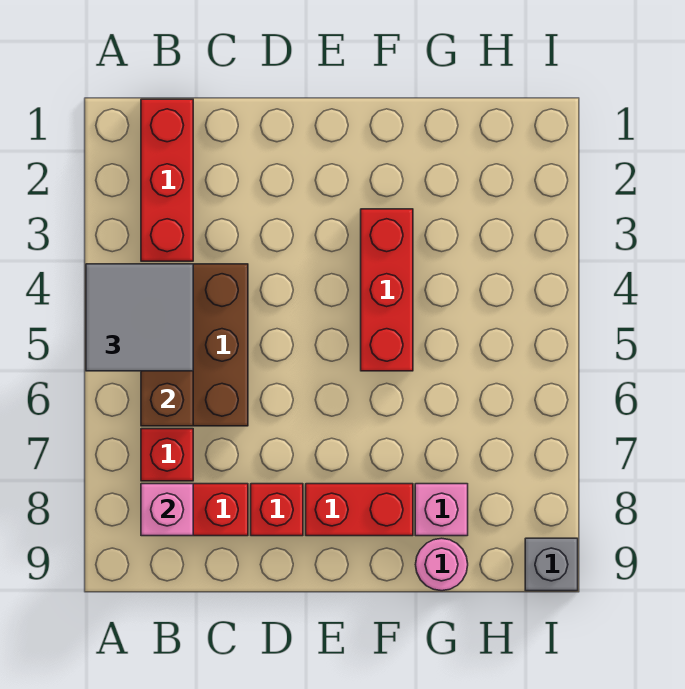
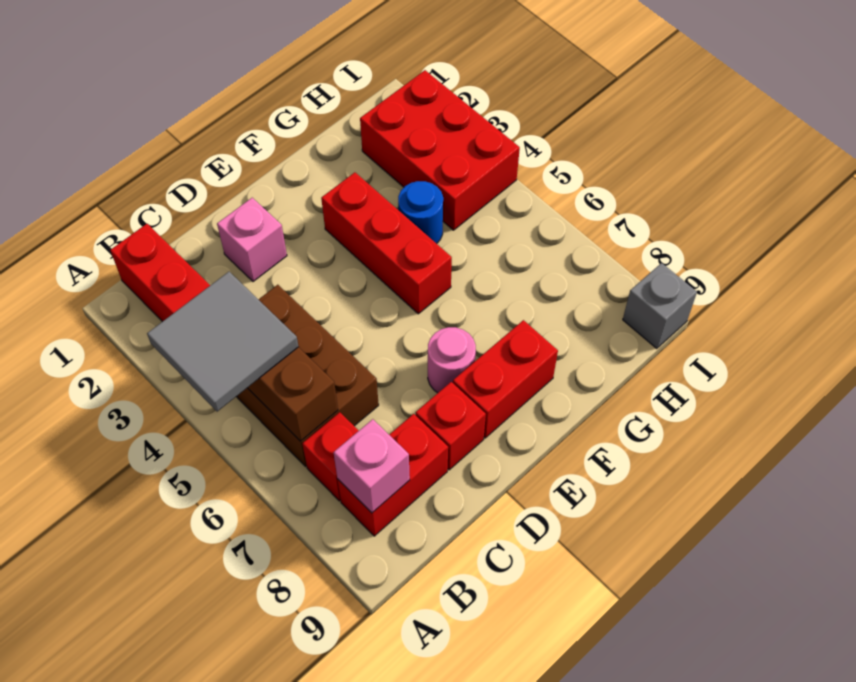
none -> blue round brick G4 level 1
pink brick G8 level 1 -> pink brick D2 level 1
pink round brick G9 level 1 -> pink round brick E7 level 1
none -> red brick H2:I4 level 1

